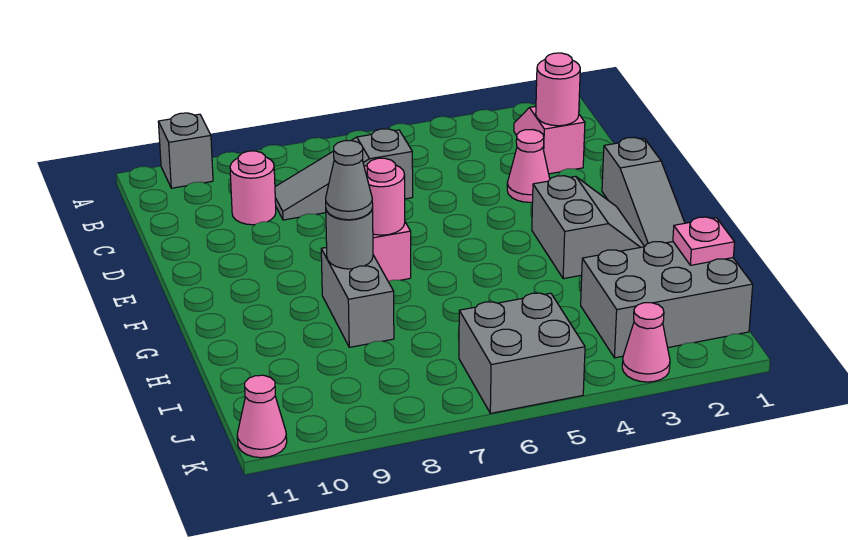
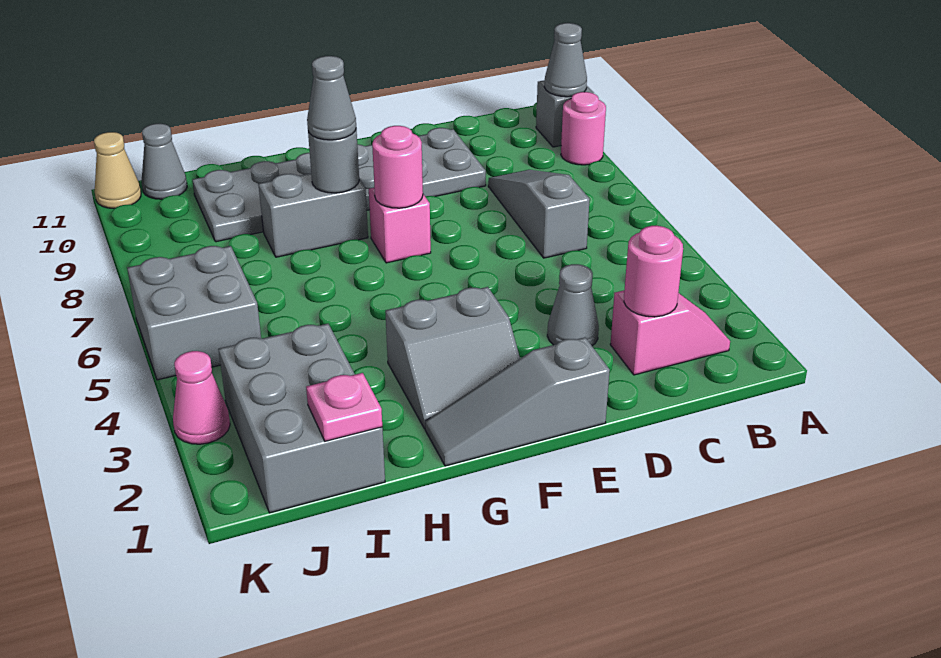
none -> grey cone A10 level 2
pink round brick C9 level 1 -> pink round brick A9 level 1
pink cone D3 level 1 -> grey cone D3 level 1
none -> grey plate D9:I10 level 1
none -> grey cone J11 level 1
pink cone K11 level 1 -> tan cone K11 level 1

